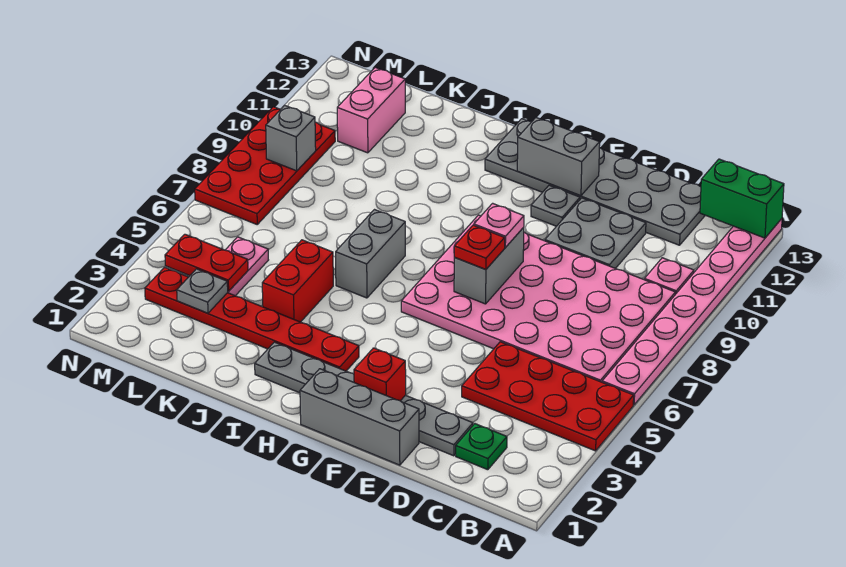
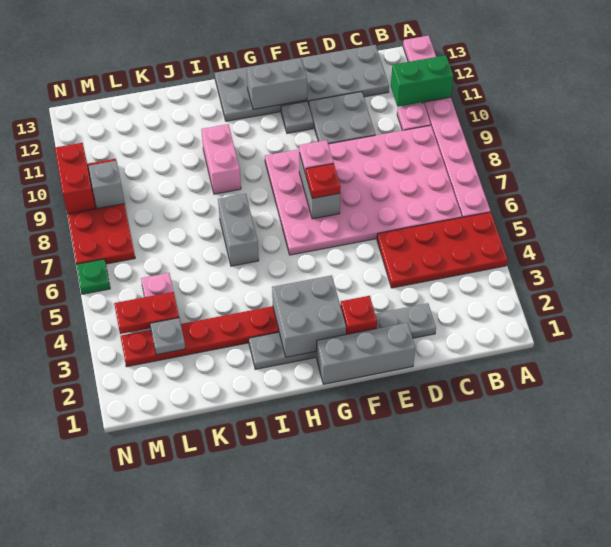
green brick A13:B13 level 2 -> green brick A11:B11 level 2
green plate C2 level 1 -> green plate N6 level 1
none -> grey brick G2:H3 level 2
red brick J4:J5 level 1 -> red brick N9:N10 level 2
pink brick L11:L12 level 1 -> pink brick I9:I10 level 1

